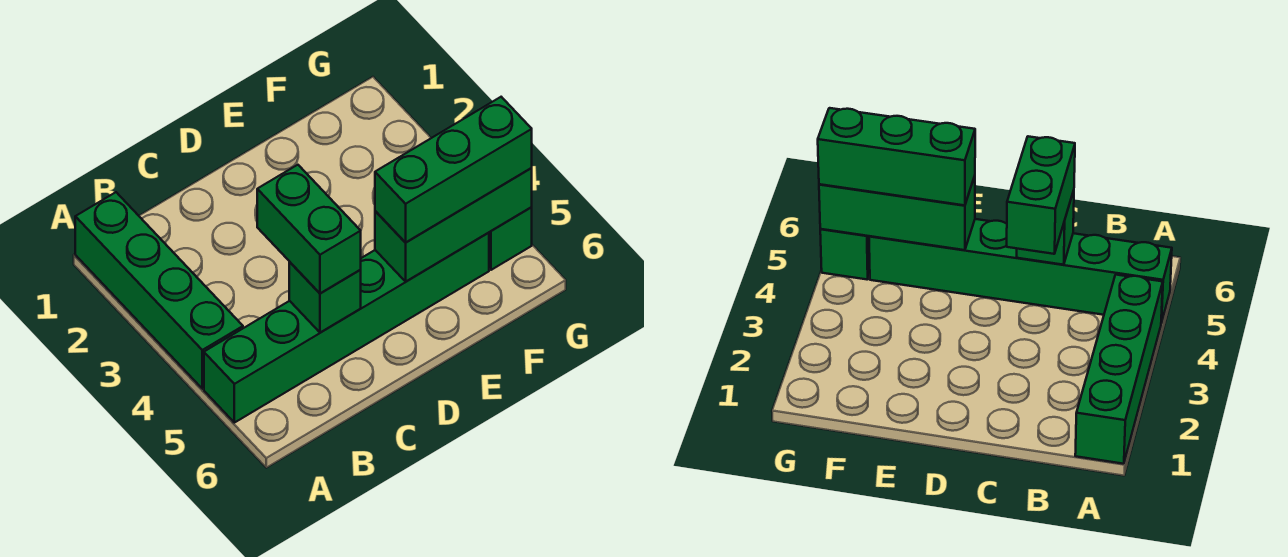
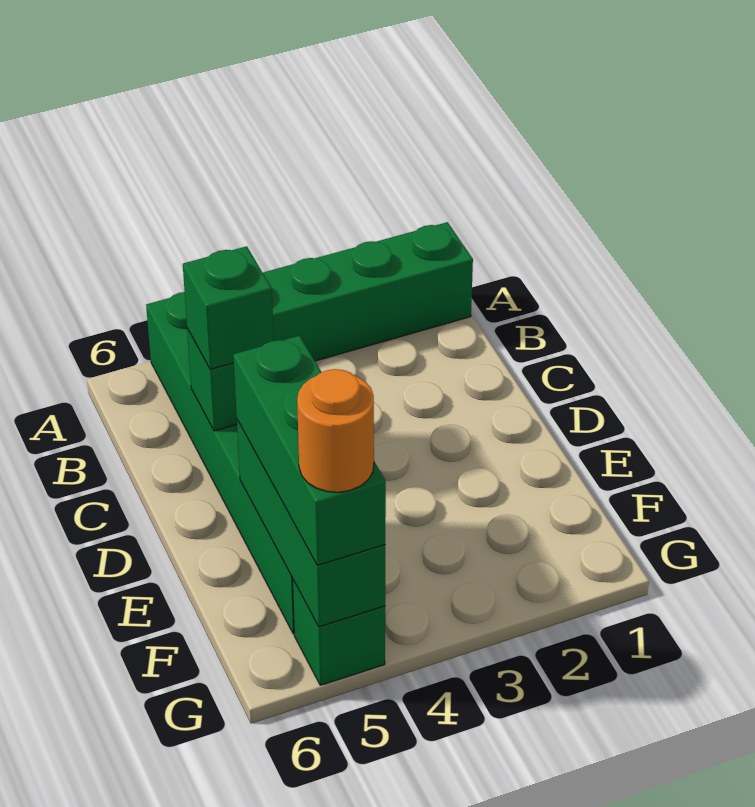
green brick C4:C5 level 3 -> green brick C5 level 3
none -> orange round brick G5 level 4

